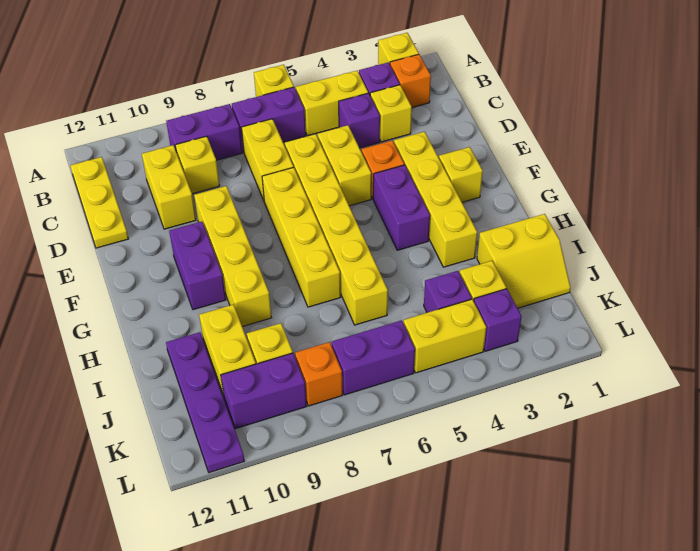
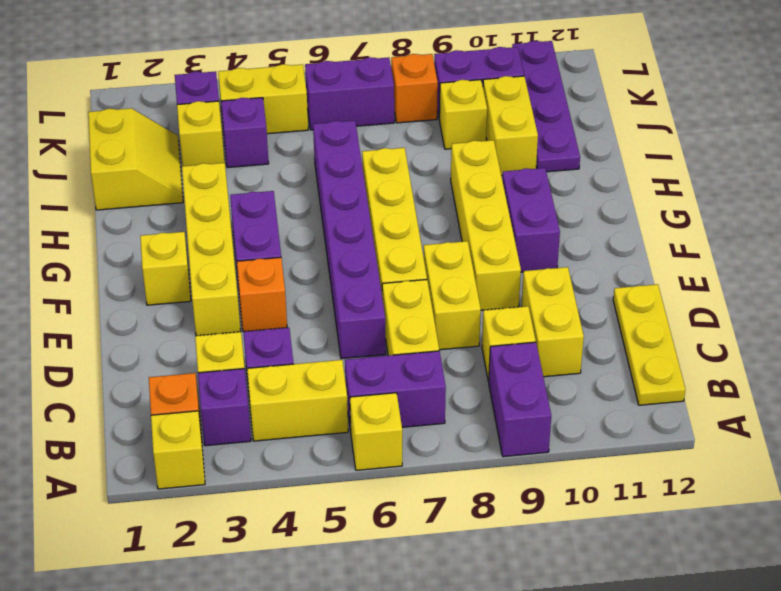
purple brick B8:B9 level 1 -> purple brick A9:B9 level 1
yellow brick D5:E5 level 1 -> yellow brick D8:E8 level 1
yellow brick D6:I6 level 1 -> purple brick D6:I6 level 1
yellow slope I1:J2 level 1 top I -> yellow slope I1:J2 level 1 top 1

